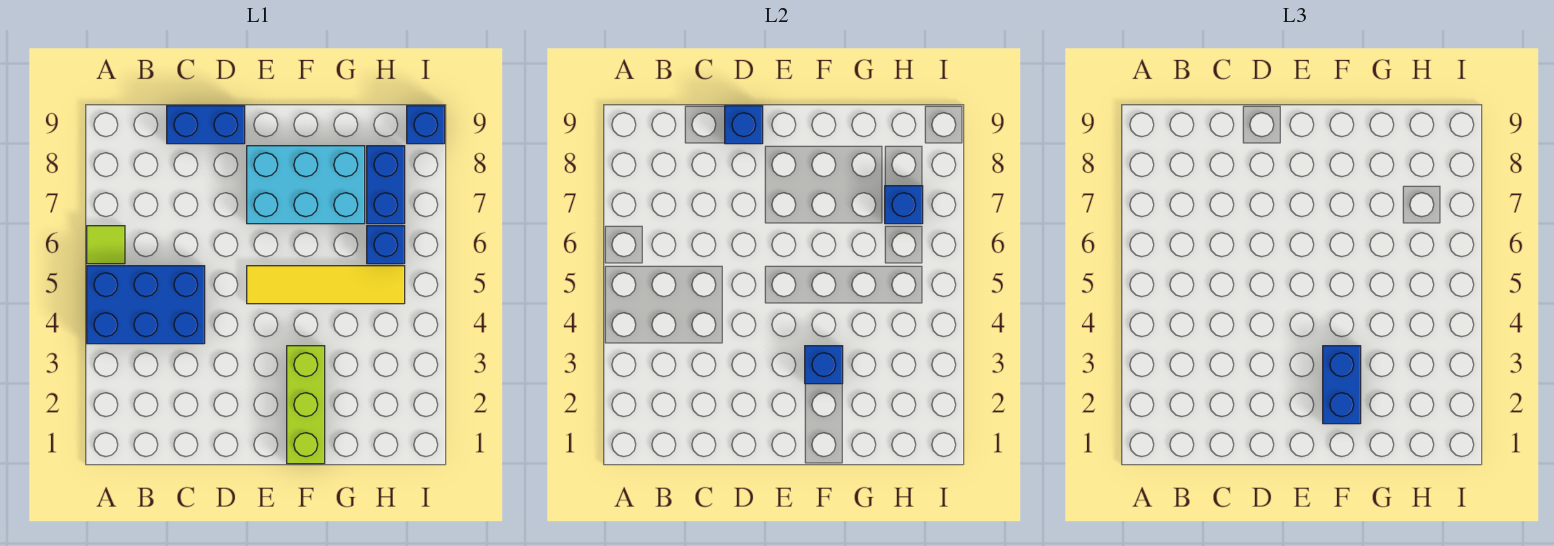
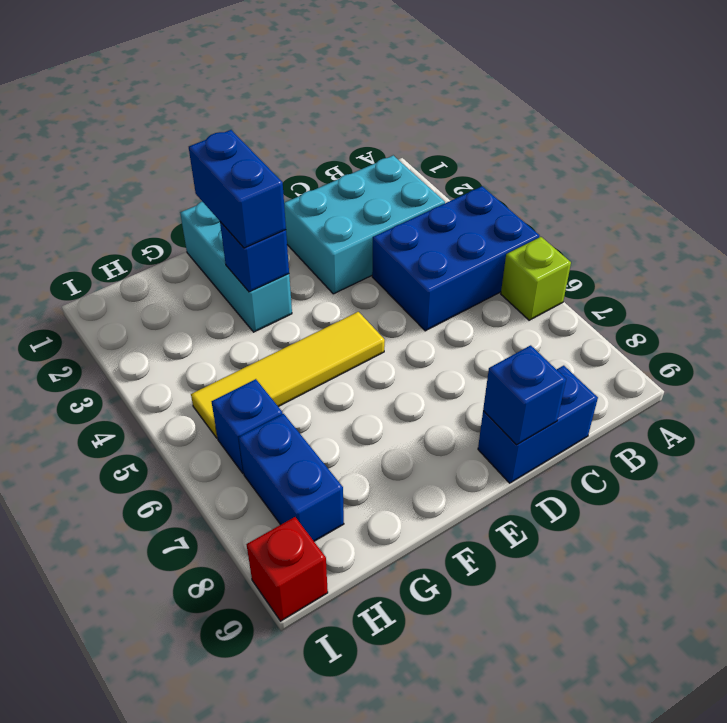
lime tile A6 level 1 -> lime brick A6 level 1
cyan brick E7:G8 level 1 -> cyan brick B2:D3 level 1
lime brick F1:F3 level 1 -> cyan brick F1:F3 level 1
blue brick H7 level 2 -> none
blue brick I9 level 1 -> red brick I9 level 1

